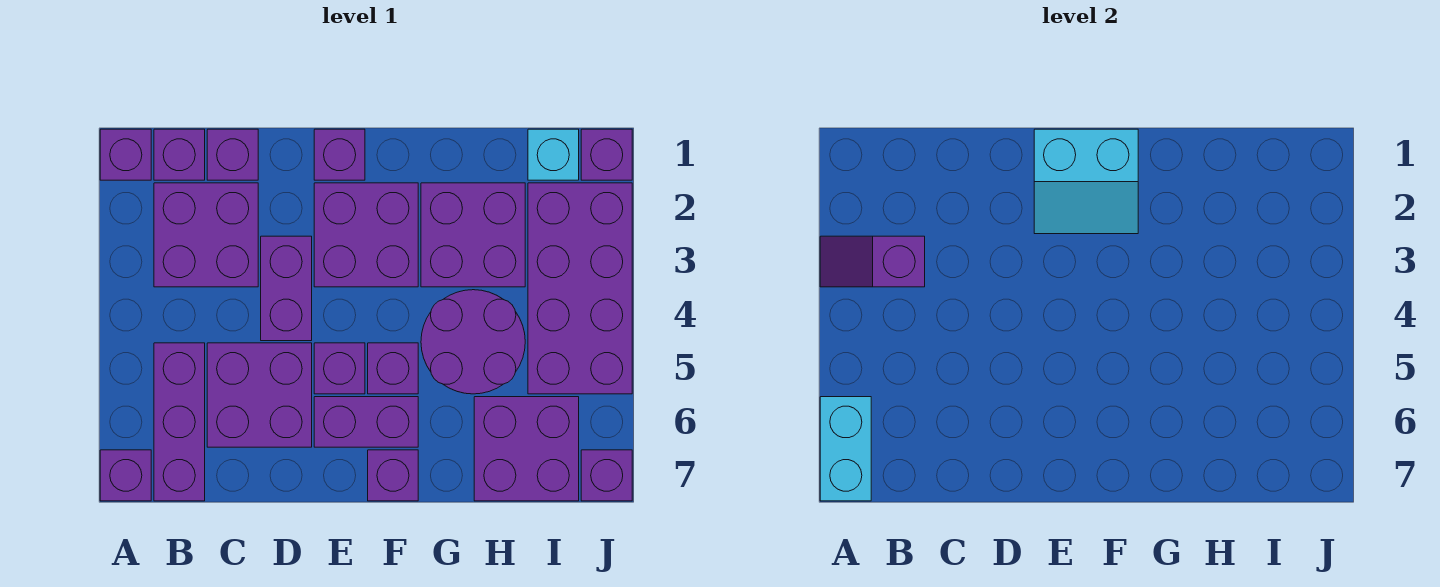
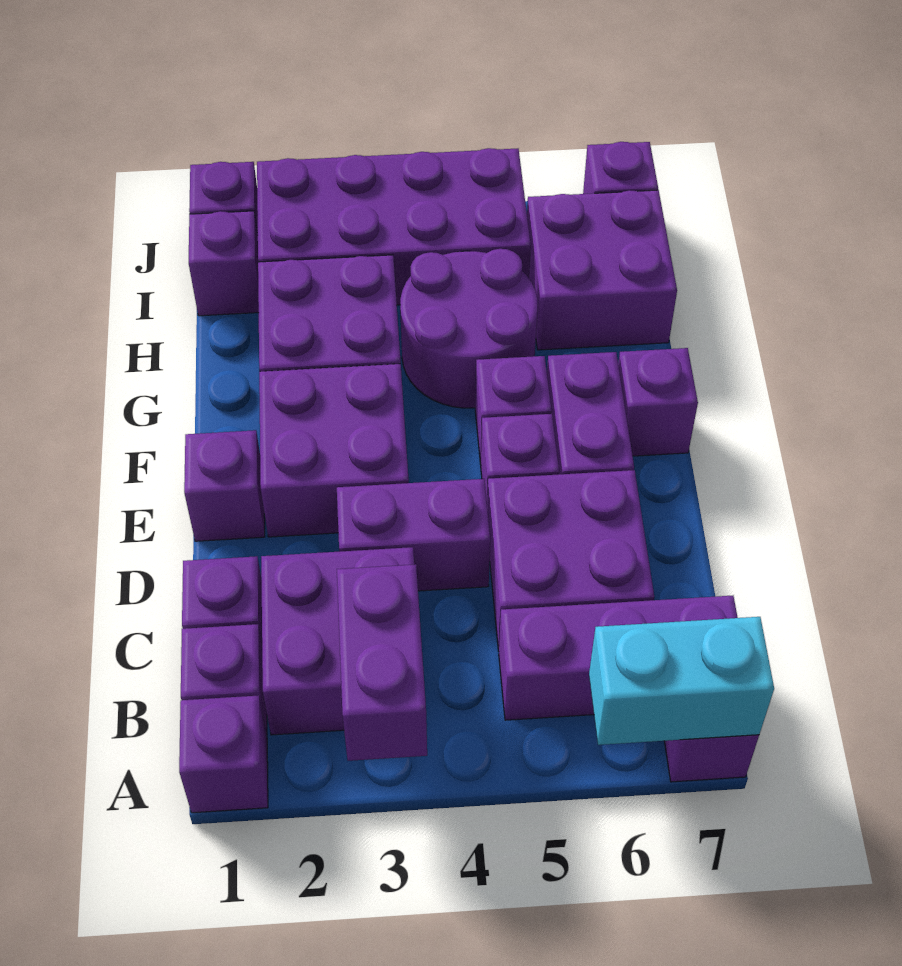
purple slope A3:B3 level 2 top B -> purple brick A3:B3 level 2
cyan slope E1:F2 level 2 top 1 -> none
cyan brick I1 level 1 -> purple brick I1 level 1

